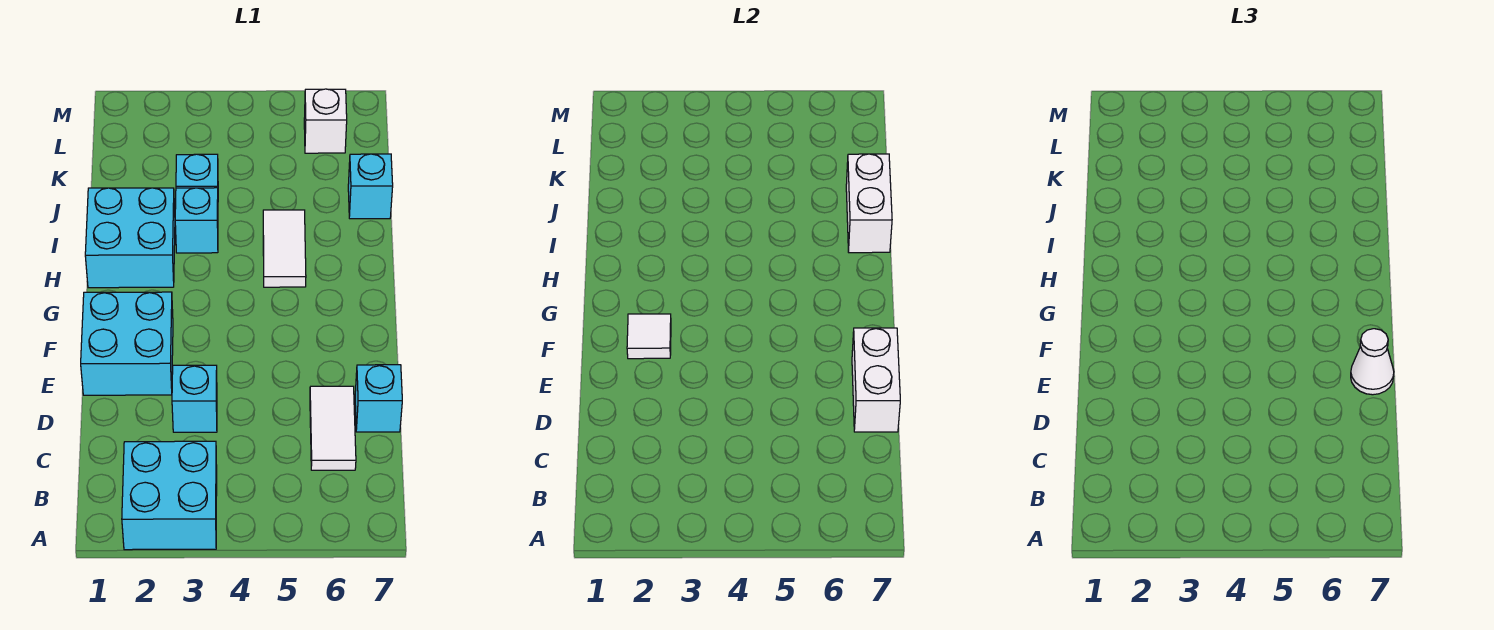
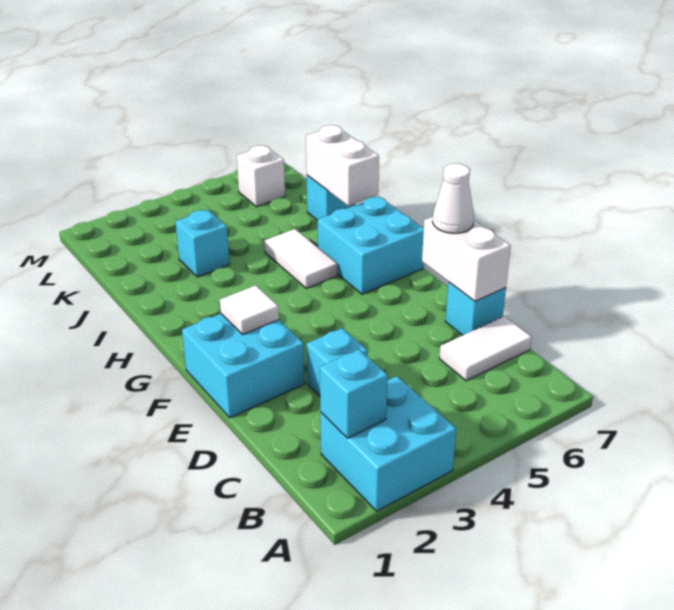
white tile C6:D6 level 1 -> white tile C6:C7 level 1
cyan brick H1:I2 level 1 -> cyan brick G6:H7 level 1
cyan brick I3 level 1 -> cyan brick B2 level 2

